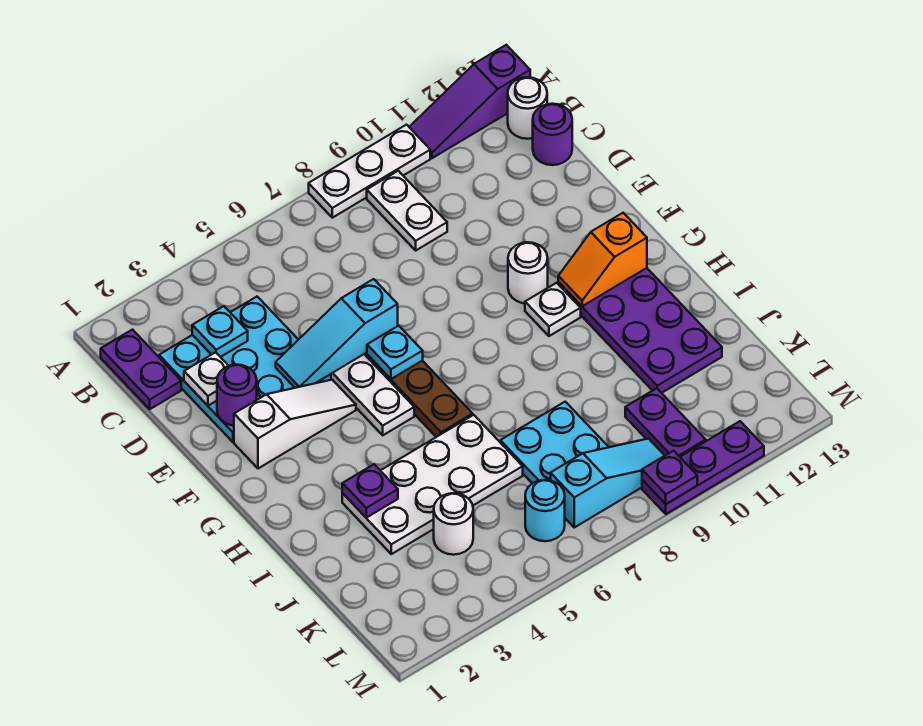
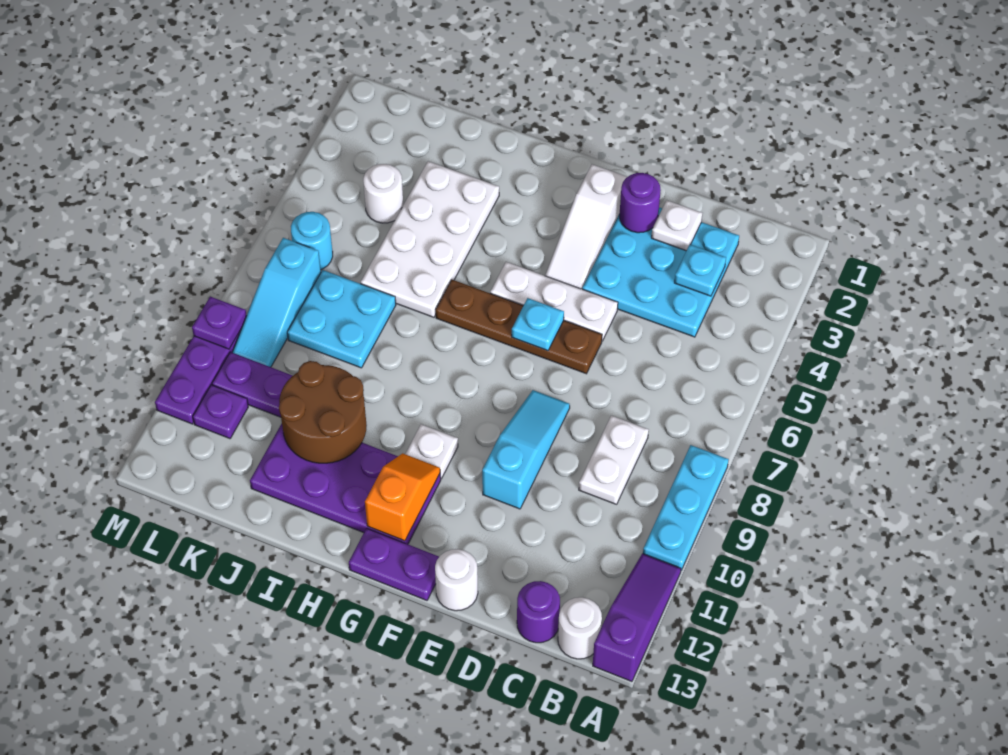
white plate A8:A10 level 1 -> cyan plate A8:A10 level 1
purple plate B1:C1 level 1 -> purple plate F13:G13 level 1
white plate B9:C9 level 1 -> white plate C8:C9 level 1
cyan slope E4:E6 level 2 top 6 -> cyan slope E8:E10 level 1 top 10
white round brick F10 level 1 -> white round brick E13 level 1
purple plate I3 level 2 -> purple plate L11 level 1
none -> brown round brick I10:J11 level 2

